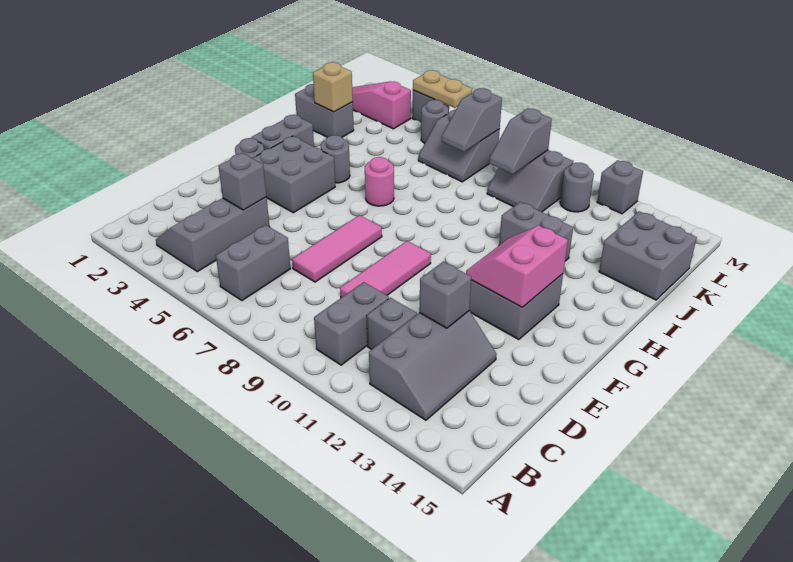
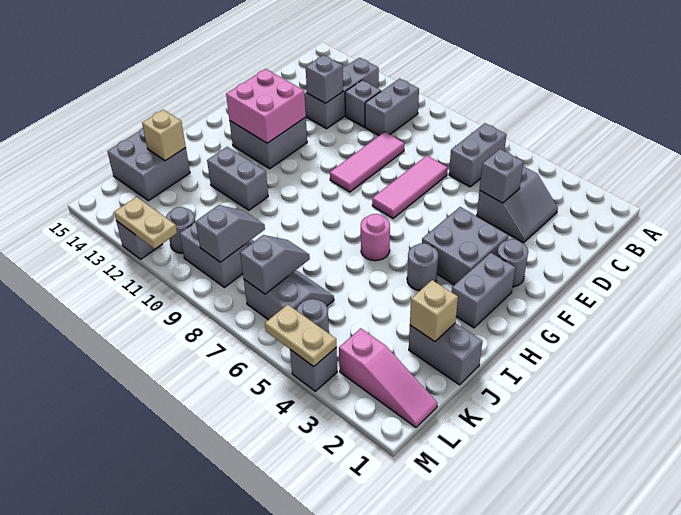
grey slope B3:D4 level 1 top 4 -> grey slope C3:D4 level 1 top 4
pink slope F12:G13 level 2 top 13 -> pink brick F12:G13 level 2
none -> tan brick J14 level 2
none -> tan plate M11:M12 level 2

